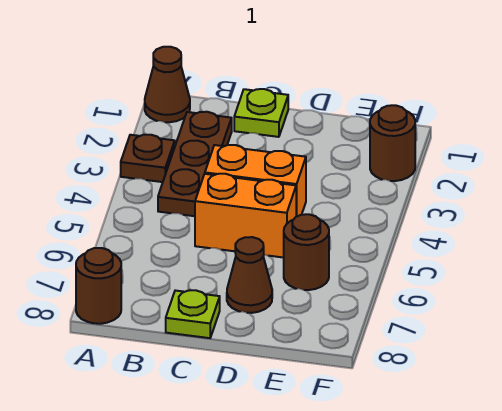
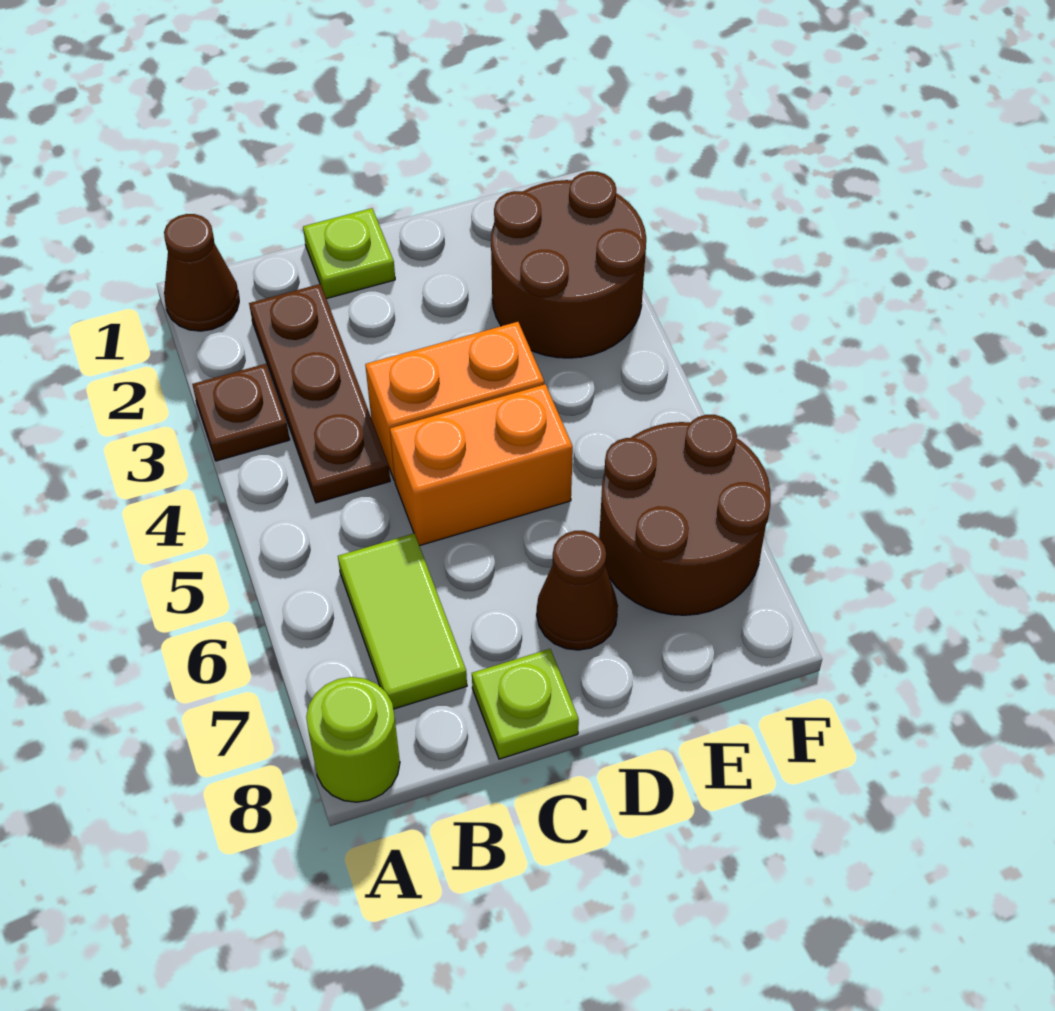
brown round brick A8 level 1 -> lime round brick A8 level 1
none -> lime tile B6:B7 level 1
brown round brick E6 level 1 -> brown round brick E6:F7 level 1
brown round brick F2 level 1 -> brown round brick E2:F3 level 1

